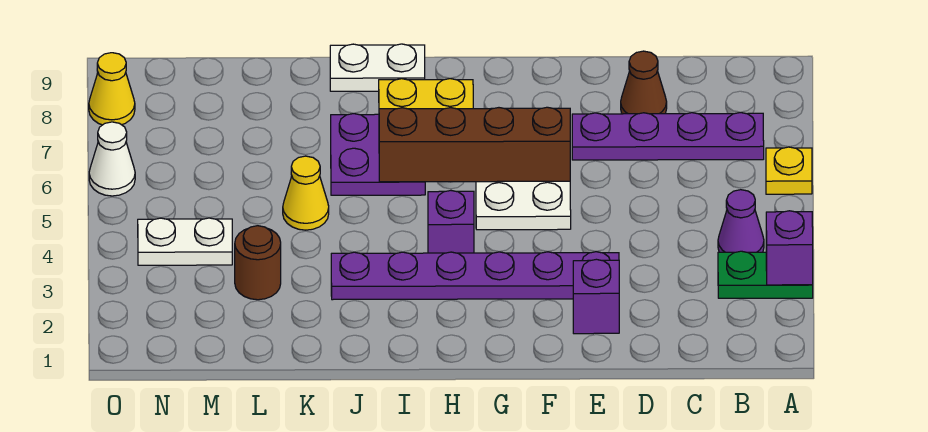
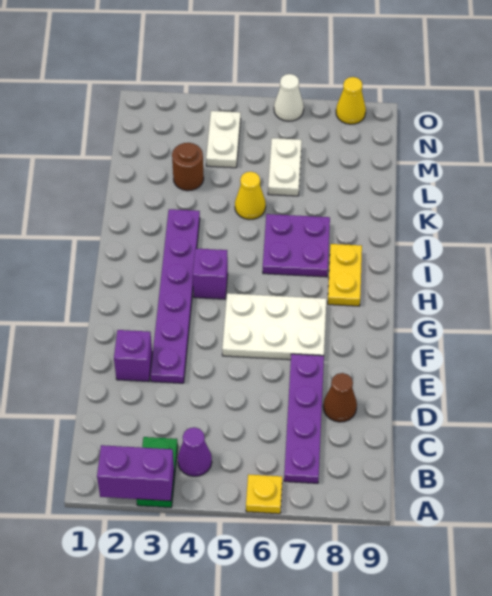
purple brick A3 level 2 -> purple brick A2:A3 level 2
brown brick F6:I6 level 2 -> none
white plate I9:J9 level 1 -> white plate L6:M6 level 1

